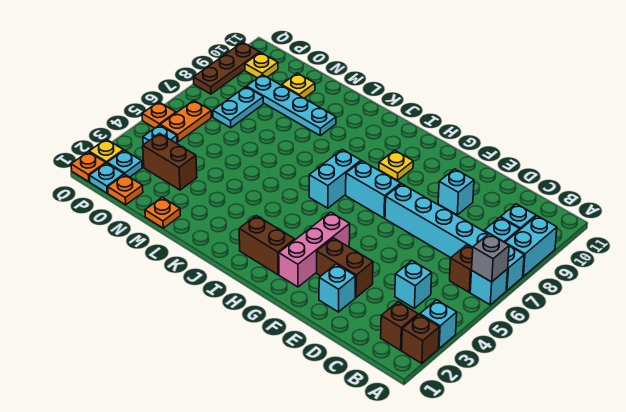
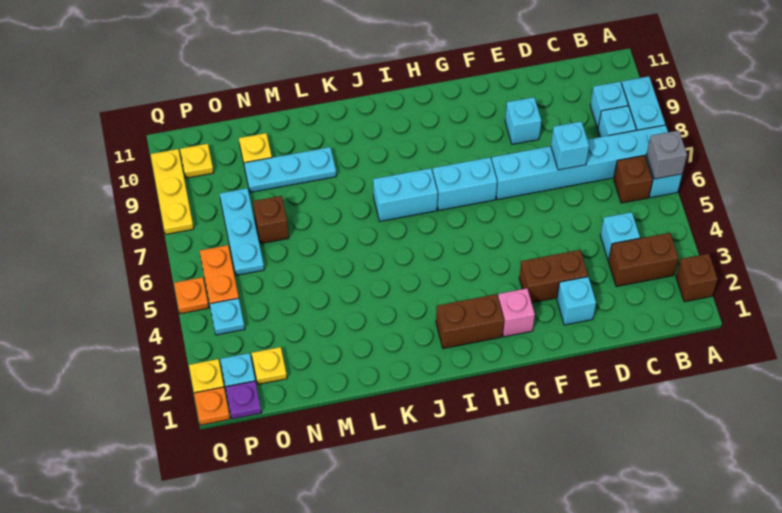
cyan brick A3 level 1 -> cyan brick D7 level 2
brown brick B2 level 1 -> brown brick N7 level 1
pink brick G2:G4 level 1 -> pink brick G2 level 1
yellow plate H9 level 1 -> yellow plate O2 level 1
cyan brick I6:I7 level 1 -> cyan brick I7:J7 level 1
cyan plate L9:O9 level 1 -> cyan plate L9:N9 level 1
orange plate M1 level 1 -> none
brown brick N3:O3 level 1 -> brown brick B3:C3 level 1
orange plate O1 level 1 -> none
cyan plate O7:O8 level 1 -> cyan plate O6:O8 level 1
cyan plate P1 level 1 -> purple plate P1 level 1
brown plate Q8:Q10 level 1 -> yellow plate Q8:Q10 level 1

